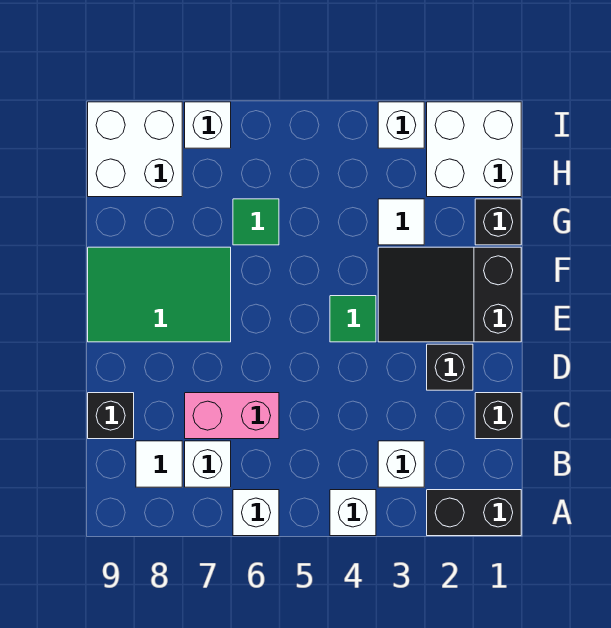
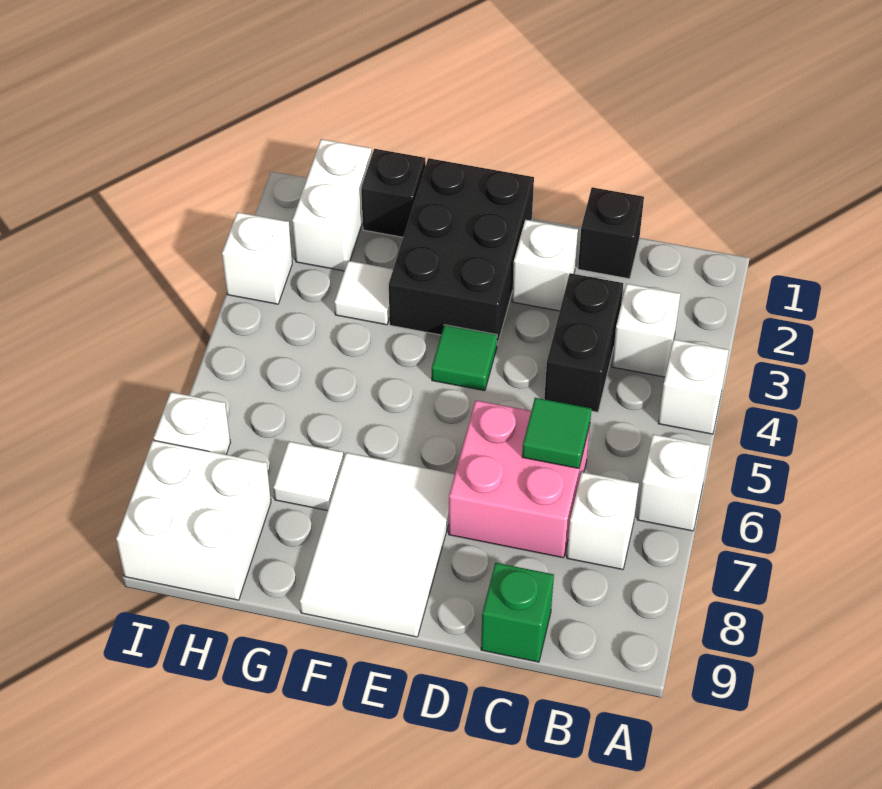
black brick A1:A2 level 1 -> black brick C3:C4 level 1
white tile B8 level 1 -> white tile G7 level 1
pink brick C6:C7 level 1 -> pink brick C6:D7 level 1
black brick C9 level 1 -> green brick C9 level 1
black brick D2 level 1 -> white brick D2 level 1
black slope E1:F3 level 1 top 1 -> black brick E1:F3 level 1
green tile E7:F9 level 1 -> white tile E7:F9 level 1
green tile G6 level 1 -> green tile C6 level 2
white brick H1:I2 level 1 -> white brick H1:H2 level 1

